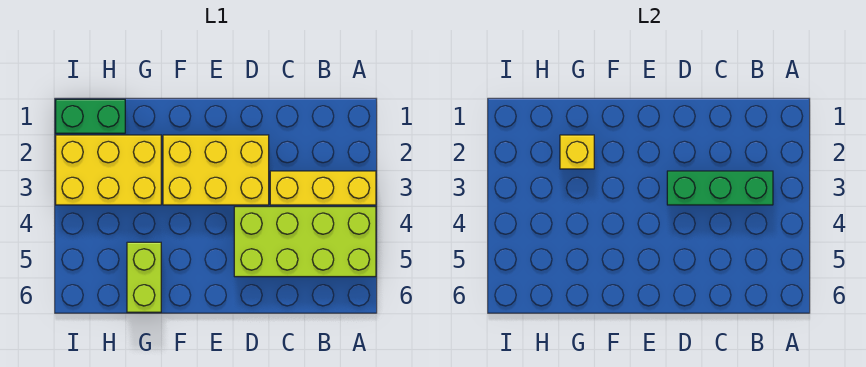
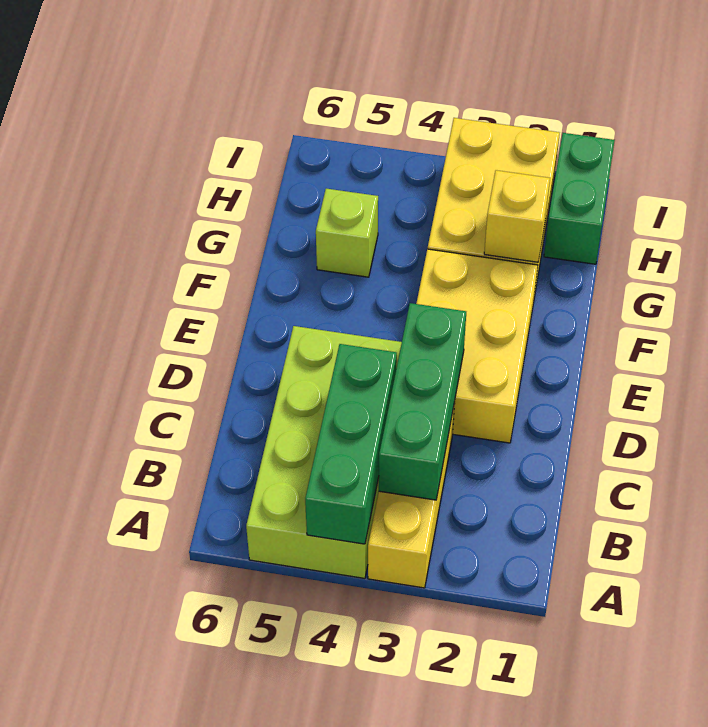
none -> green brick A4:C4 level 2
lime brick G5:G6 level 1 -> lime brick G5 level 1

